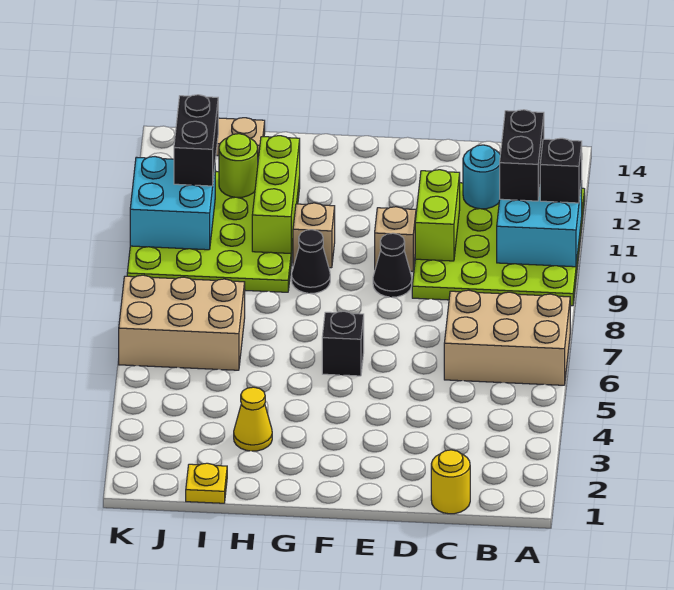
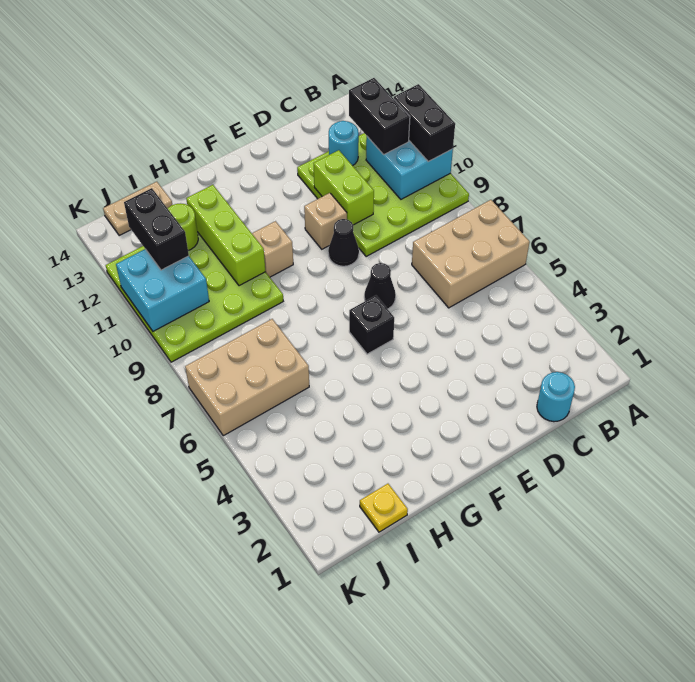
black brick A11 level 3 -> black brick A10:A11 level 3
yellow round brick C1 level 1 -> cyan round brick C1 level 1
black cone G9 level 1 -> black cone E7 level 1
yellow cone H3 level 1 -> none

